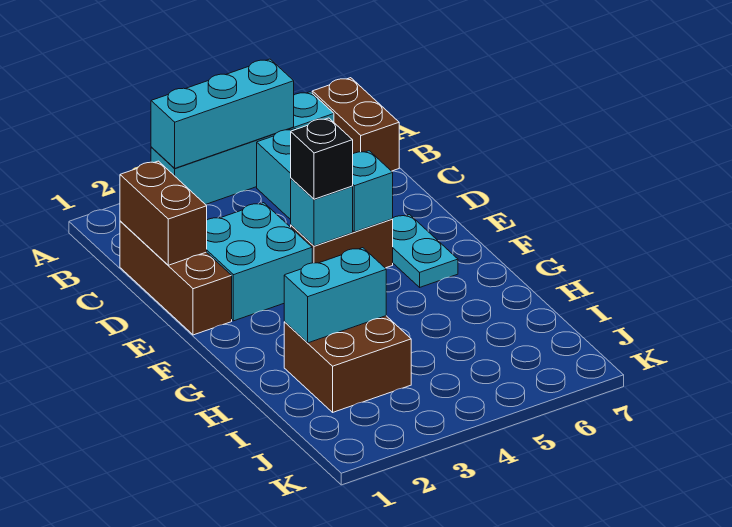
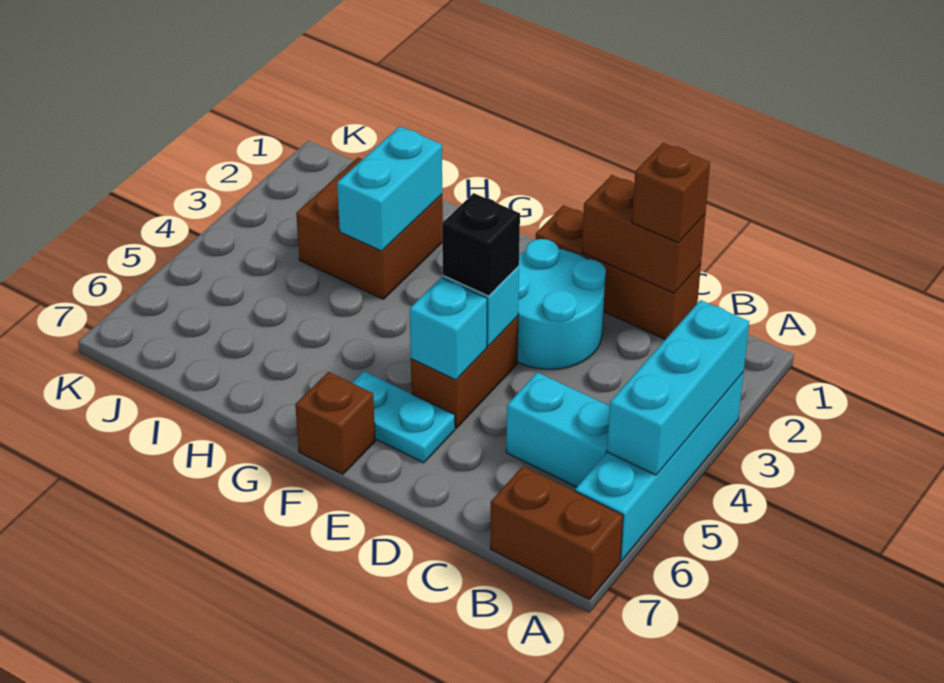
none -> brown brick C1 level 3
cyan brick D2:E3 level 1 -> cyan round brick D2:E3 level 1
none -> brown brick F7 level 1

